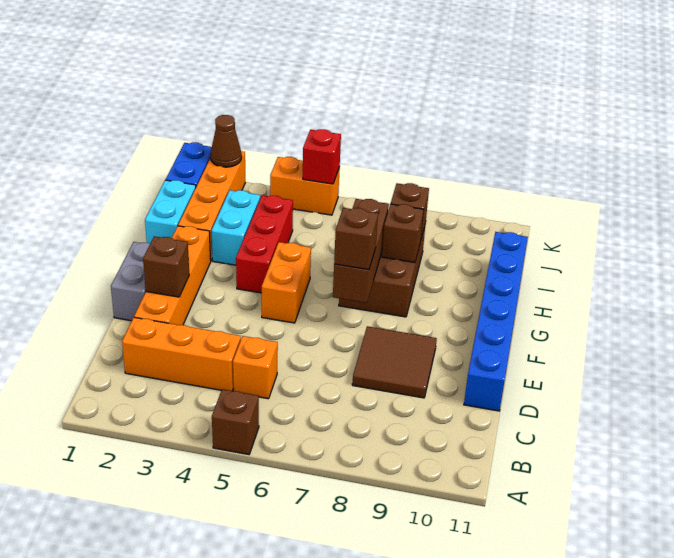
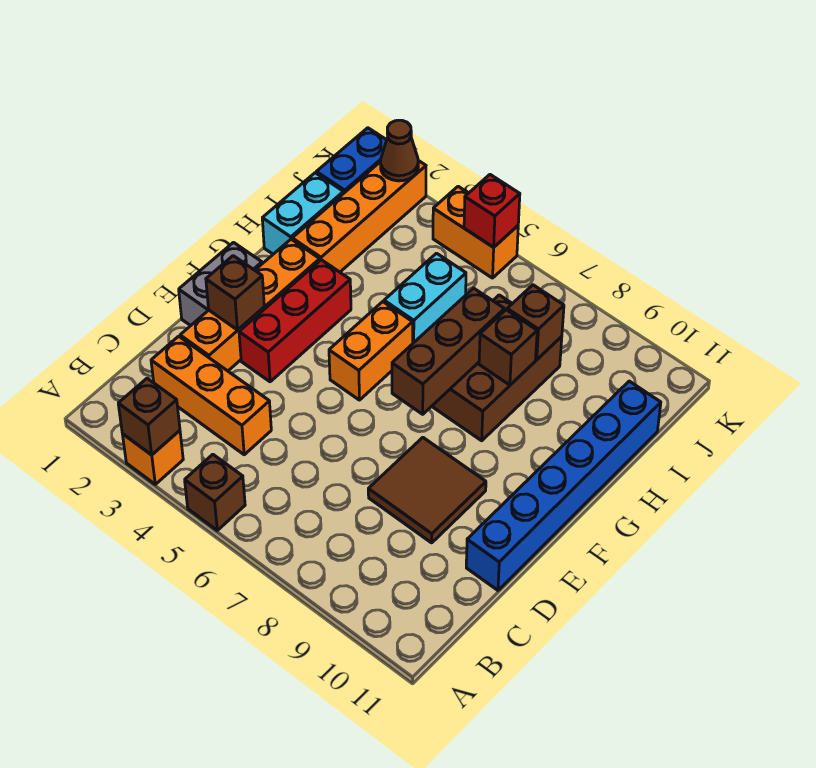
orange brick C5 level 1 -> orange brick A3 level 1
brown brick F7 level 3 -> brown brick A3 level 2
red brick G4:I4 level 1 -> red brick E3:G3 level 1
cyan brick H3:I3 level 1 -> cyan brick H5:I5 level 1

